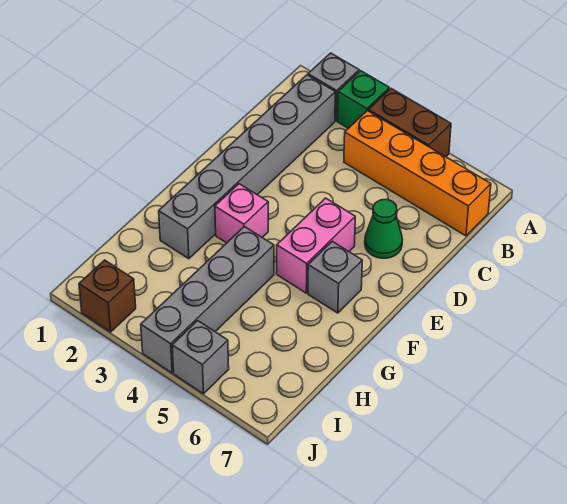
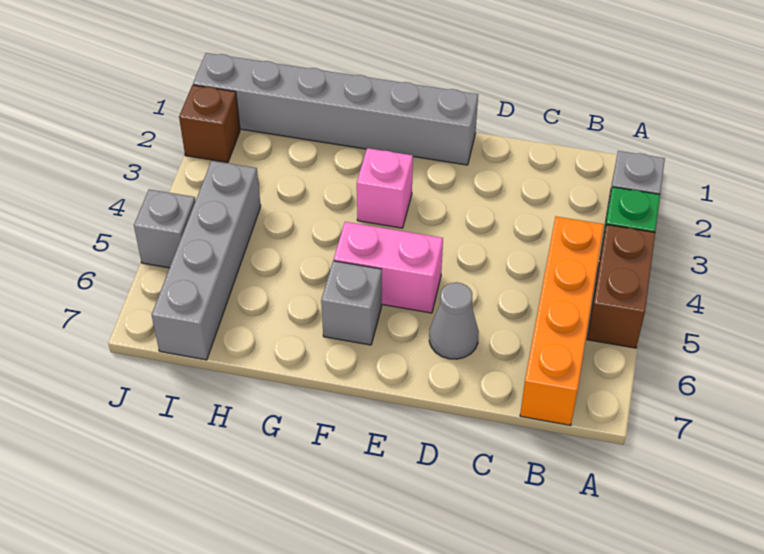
grey brick B2:G2 level 1 -> grey brick E1:J1 level 1
green cone D6 level 1 -> grey cone D6 level 1
grey brick G4:J4 level 1 -> grey brick I4:I7 level 1

